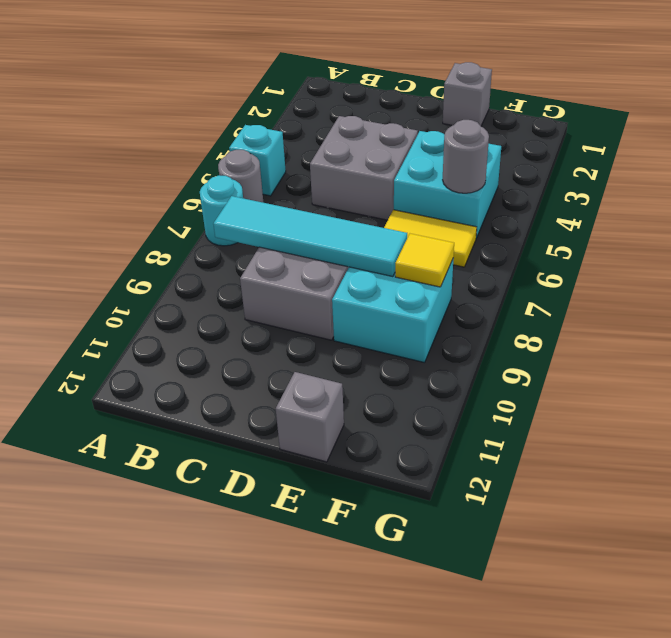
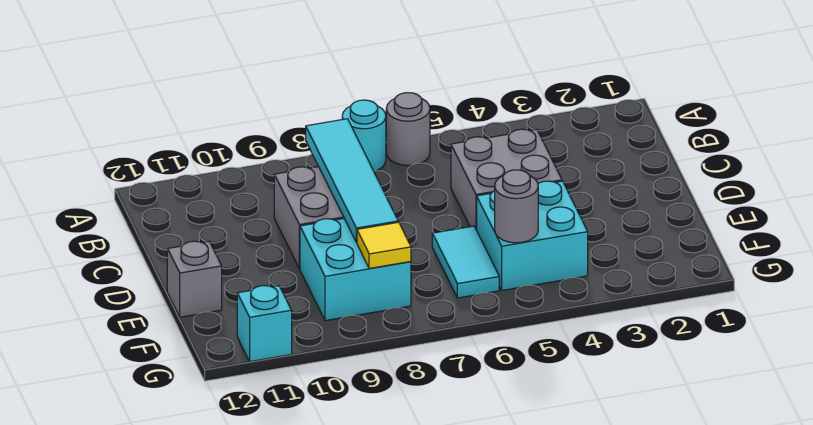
cyan brick A5 level 1 -> cyan brick G11 level 1
grey brick E1 level 1 -> none
yellow tile E6:F6 level 1 -> cyan tile E6:F6 level 1

